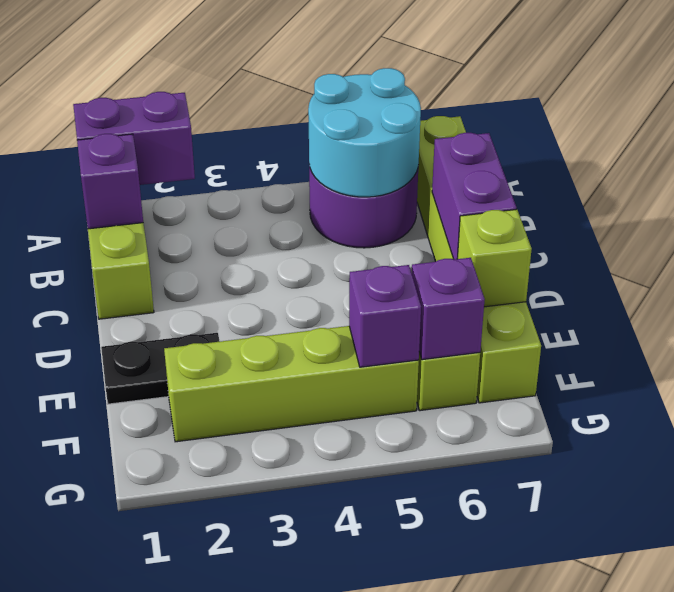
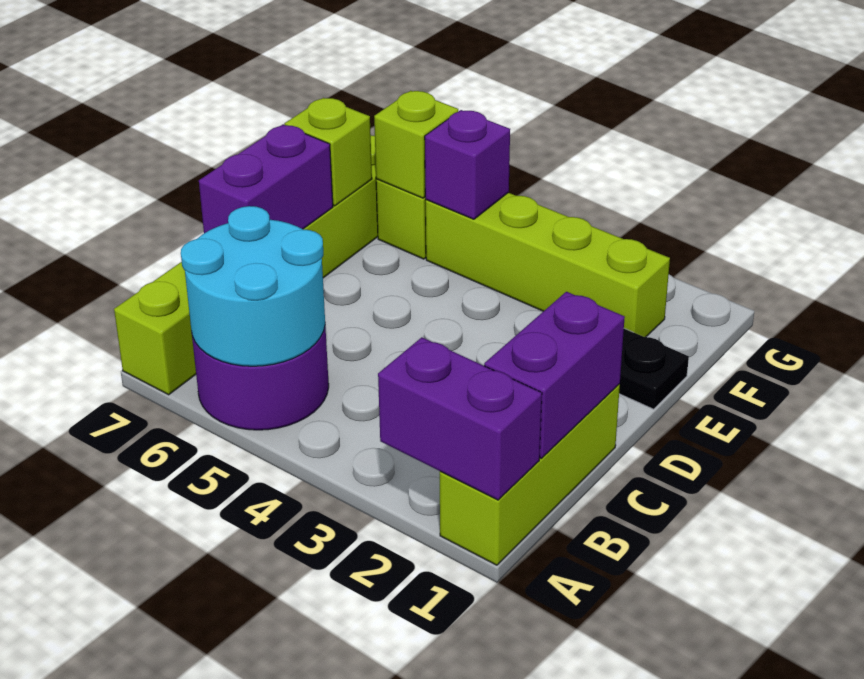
purple brick B1 level 2 -> purple brick B1:C1 level 2
purple brick F6 level 2 -> lime brick F6 level 2

